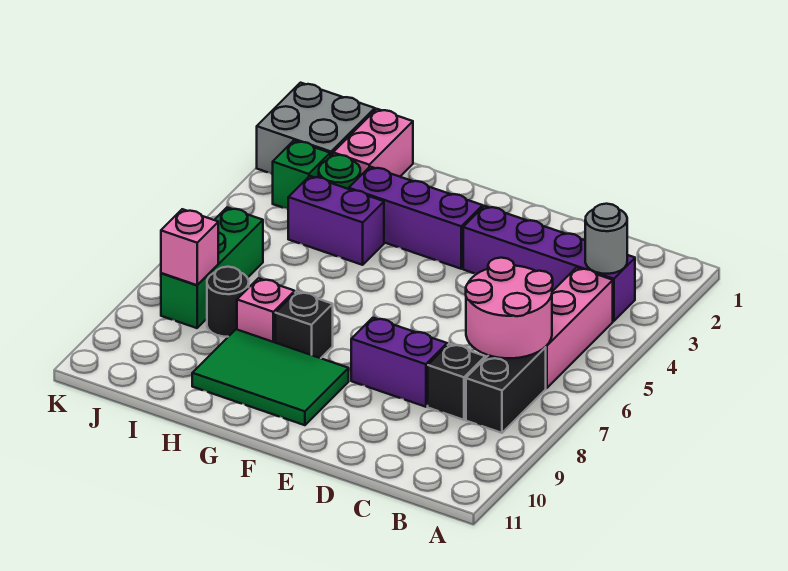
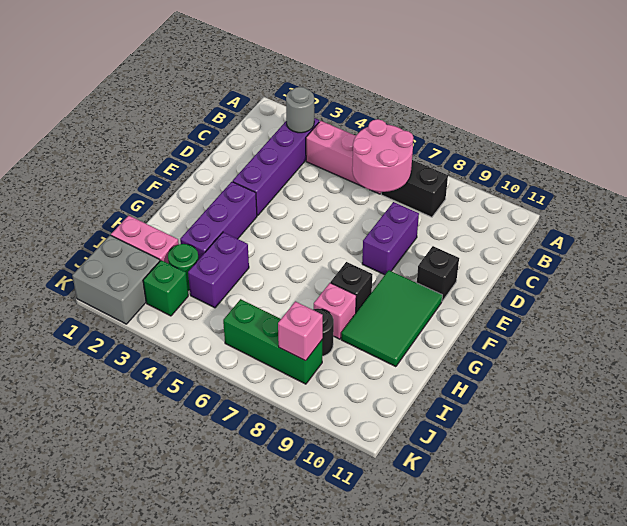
black brick C8 level 1 -> black brick E10 level 1

